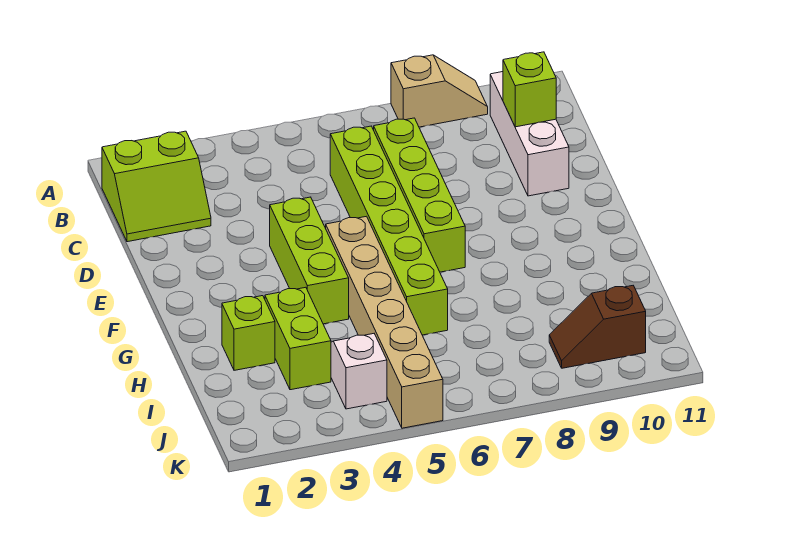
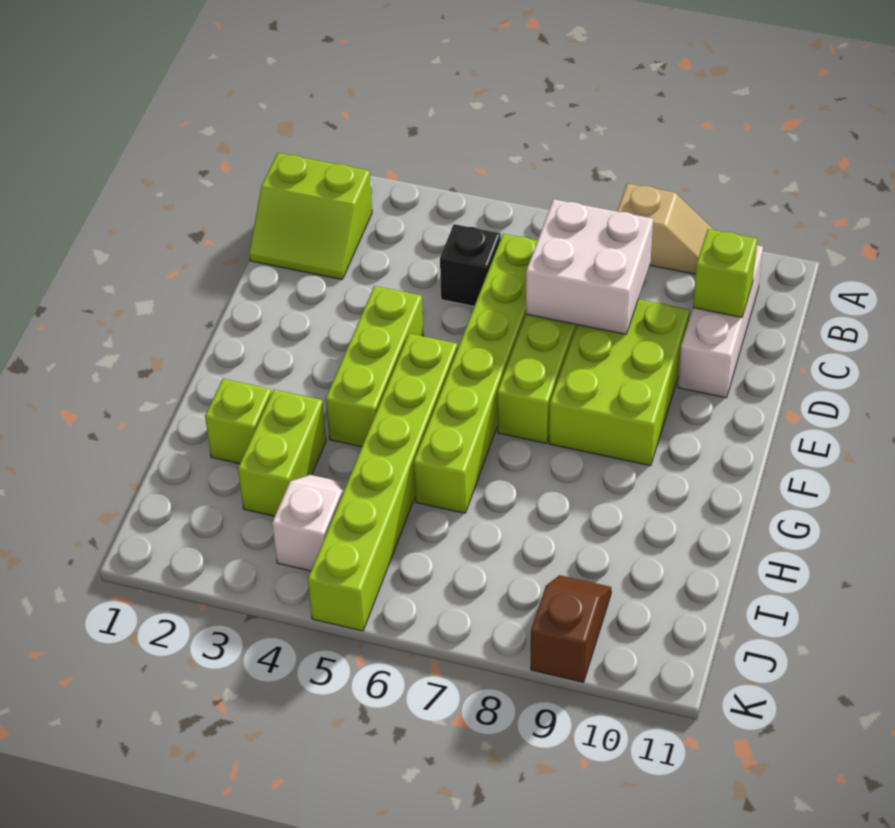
none -> black brick C5 level 1
none -> white brick C7:D8 level 2
none -> lime brick D8:F9 level 1
tan brick F5:K5 level 1 -> lime brick F5:K5 level 1
brown slope J9:J10 level 1 top 10 -> brown slope J9:K9 level 1 top K

